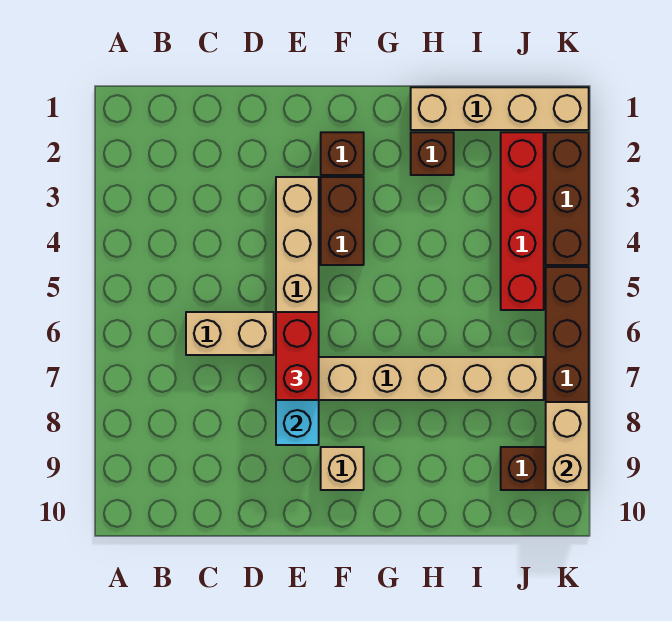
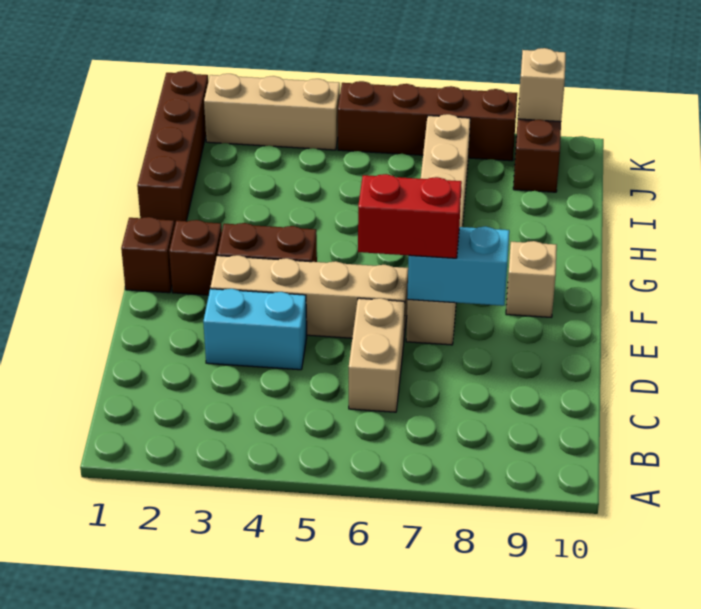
none -> cyan brick D3:D4 level 1
tan brick H1:K1 level 1 -> brown brick H1:K1 level 1
brown brick H2 level 1 -> brown brick F1 level 1
red brick J2:J5 level 1 -> none
brown brick K2:K4 level 1 -> tan brick K2:K4 level 1
tan brick K8:K9 level 2 -> tan brick K9 level 2

